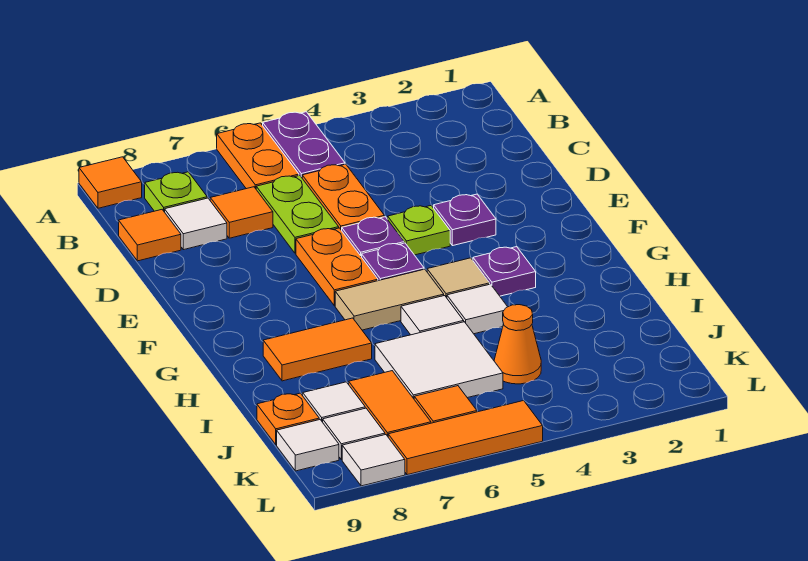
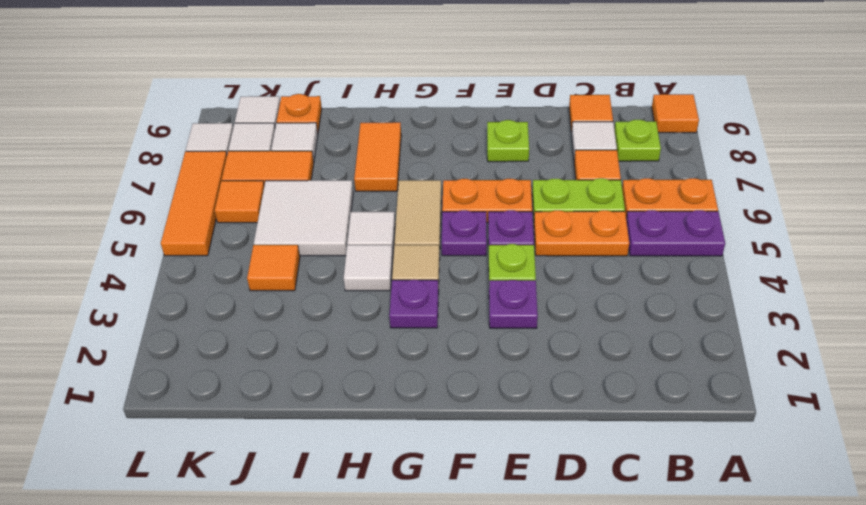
none -> lime plate E8 level 1
orange cone J4 level 1 -> orange tile J4 level 1

